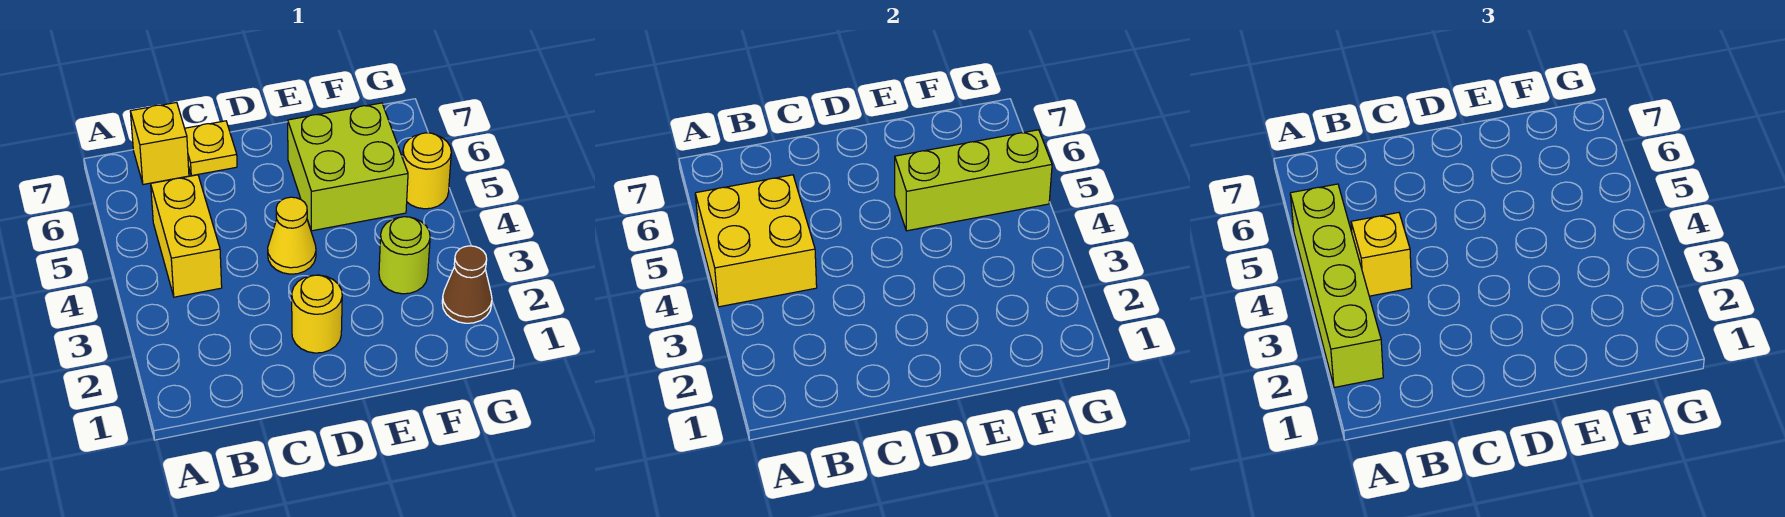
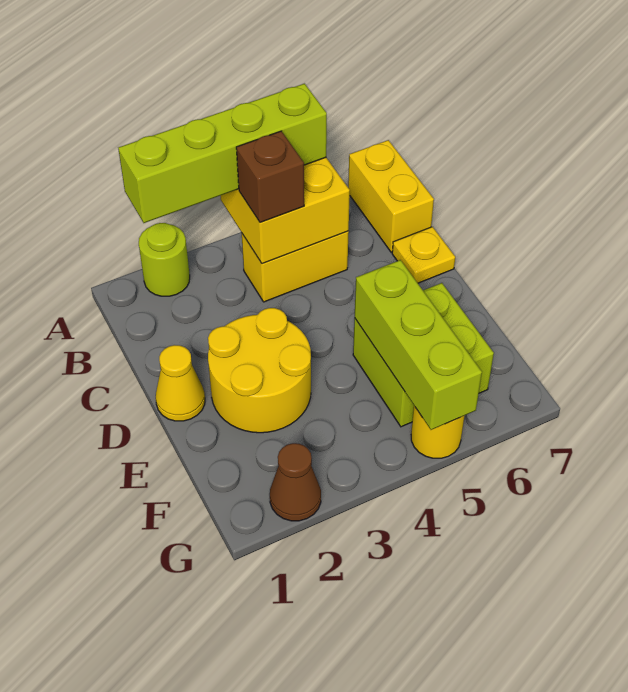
yellow brick B4 level 3 -> brown brick B4 level 3
yellow brick B7 level 1 -> yellow brick A7:B7 level 1
yellow round brick D2 level 1 -> yellow round brick D2:E3 level 1
yellow cone D4 level 1 -> yellow cone D1 level 1
lime round brick F3 level 1 -> lime round brick A2 level 1

